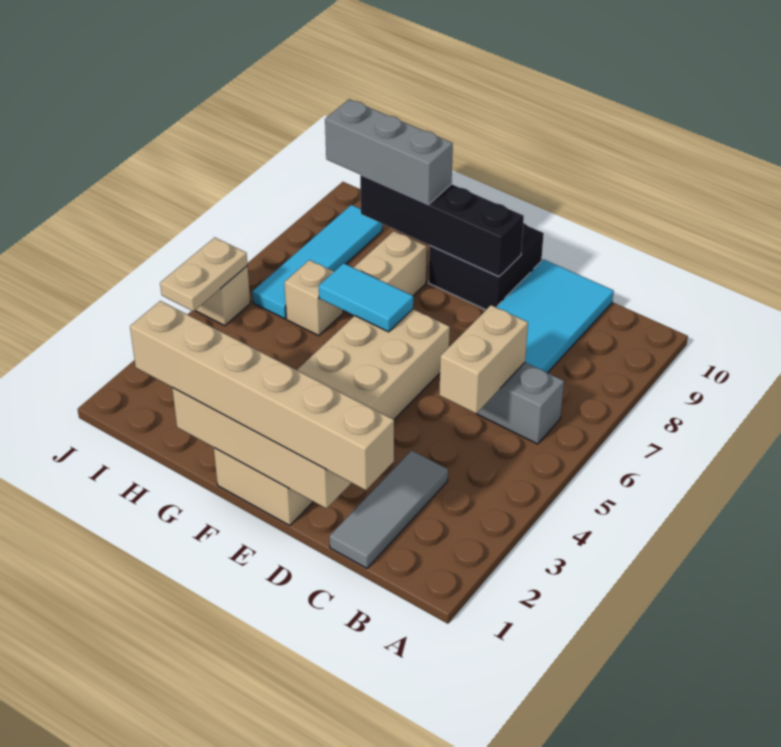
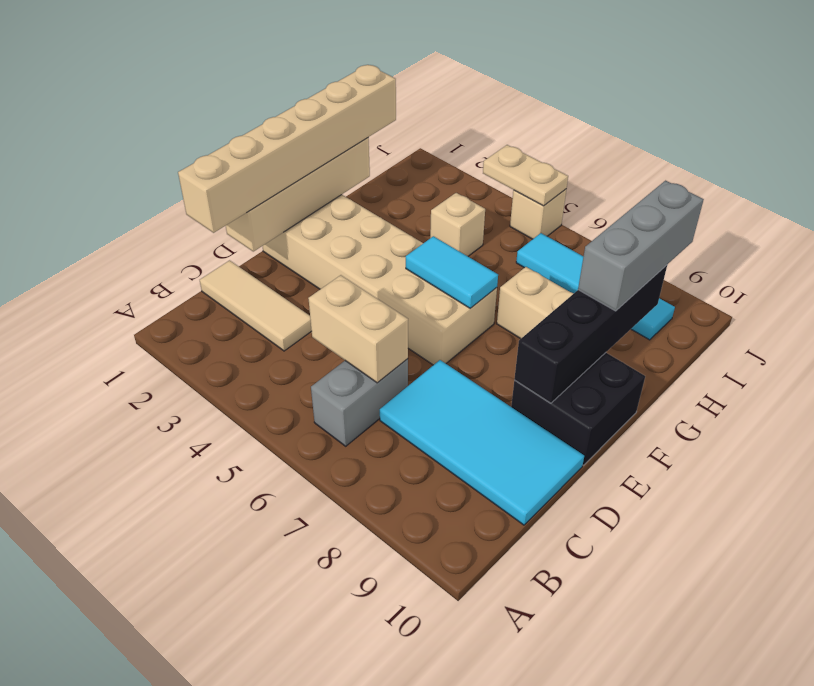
grey tile C1:C3 level 1 -> tan tile C1:C3 level 1
cyan tile F6:G6 level 2 -> cyan tile F5:F6 level 2
tan brick H6 level 1 -> tan brick H4 level 1

